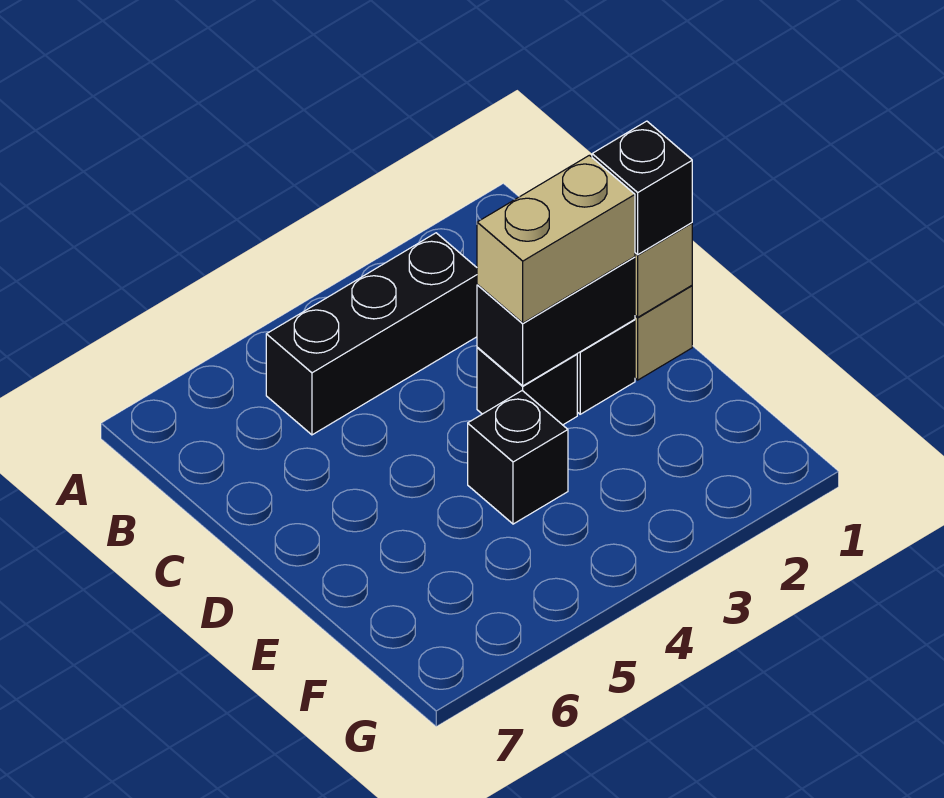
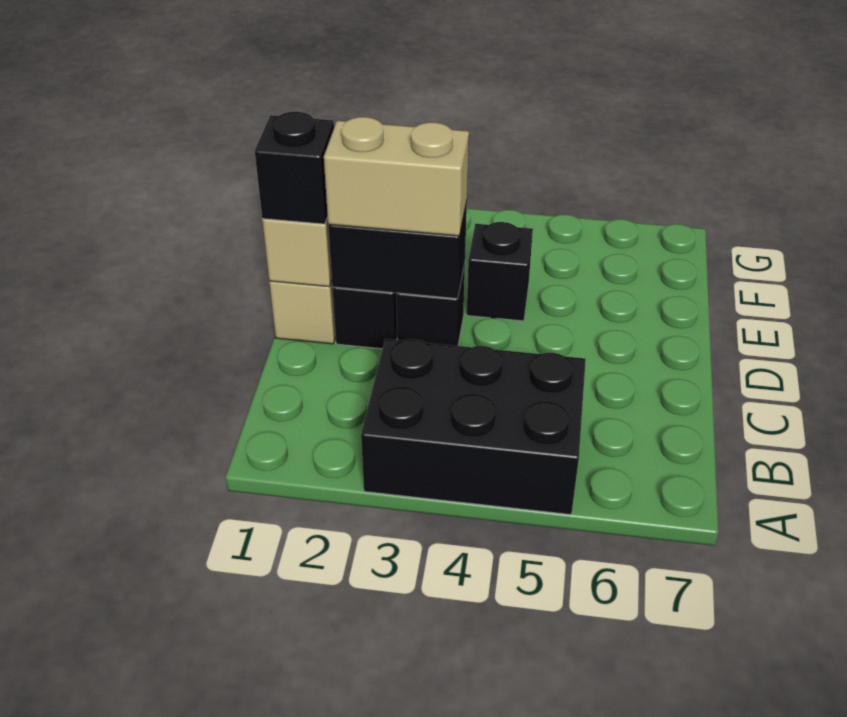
black brick B3:B5 level 1 -> black brick A3:B5 level 1

